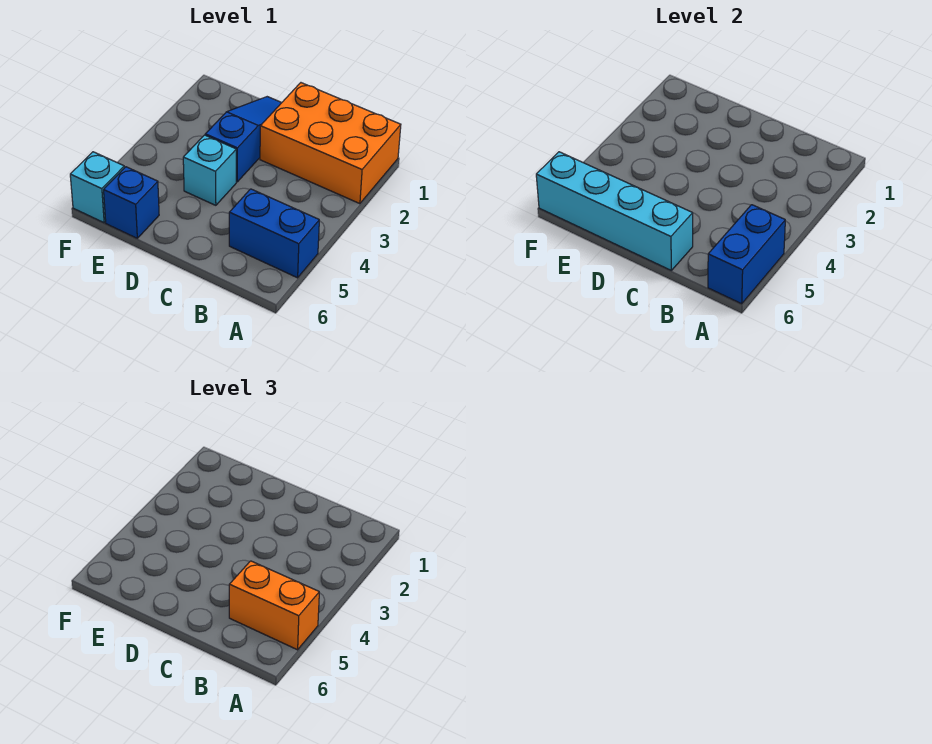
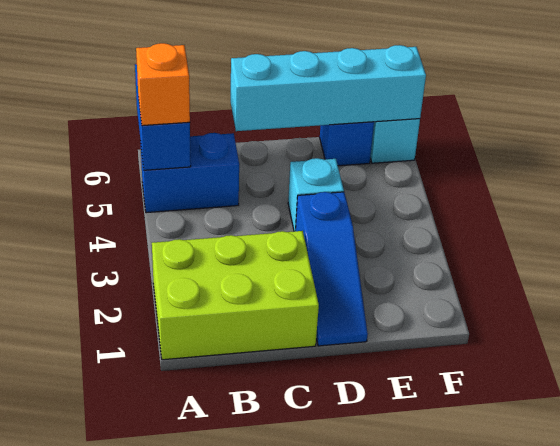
orange brick A1:C2 level 1 -> lime brick A1:C2 level 1
orange brick A5:B5 level 3 -> orange brick A5 level 3

